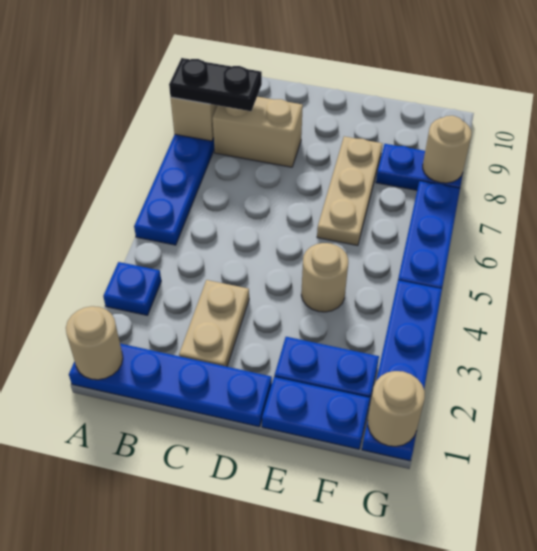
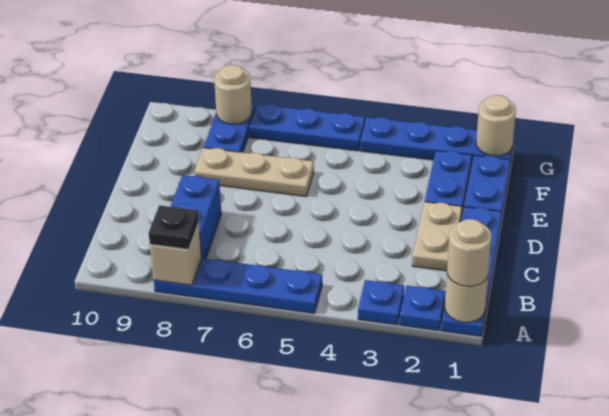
none -> blue plate A2 level 1
black plate A8:B8 level 3 -> black plate A8 level 3
tan brick B8:C8 level 1 -> blue brick B8:C8 level 1
tan plate C2:C3 level 1 -> tan plate C2:D2 level 1
tan round brick E4 level 1 -> tan round brick A1 level 3

